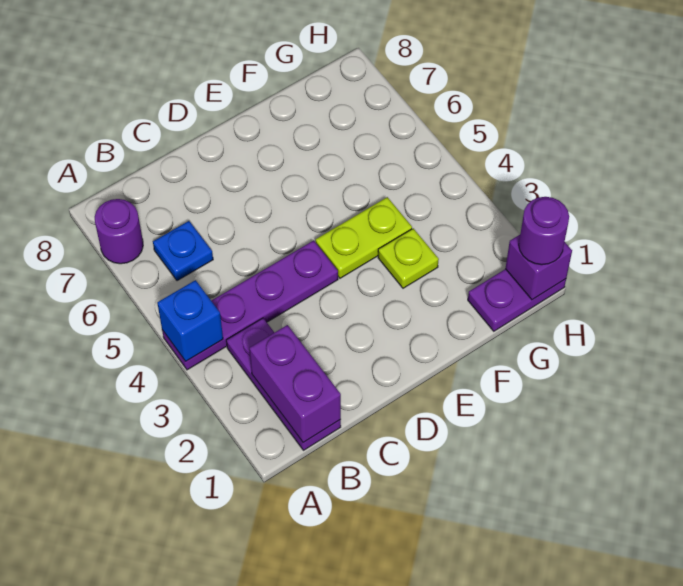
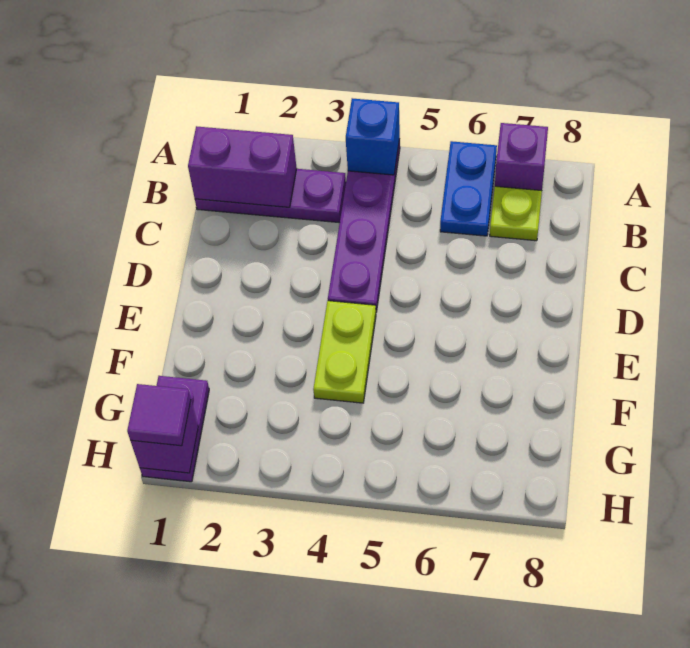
purple round brick A7 level 1 -> purple brick A7 level 1
blue plate B6 level 1 -> blue plate A6:B6 level 1
lime plate F3 level 1 -> lime plate B7 level 1
purple round brick H1 level 3 -> purple tile H1 level 3

